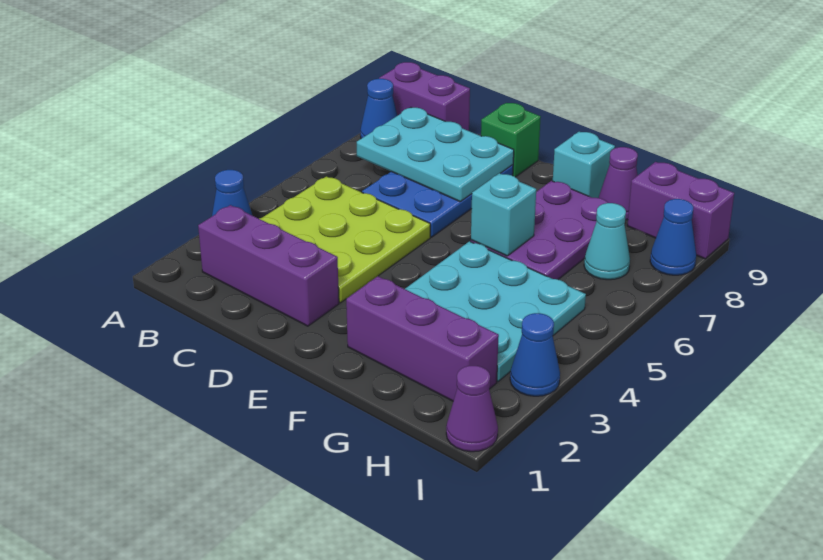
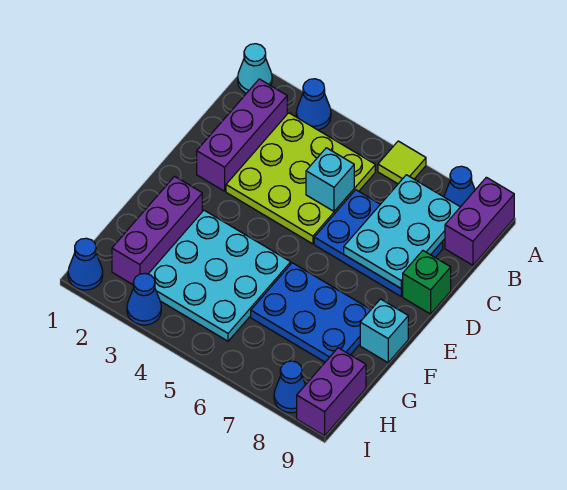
none -> lime tile A6 level 1
purple plate F6:G8 level 1 -> blue plate F6:G8 level 1
cyan brick F6 level 2 -> cyan brick C5 level 2
purple cone G9 level 1 -> none
cyan cone H7 level 1 -> cyan cone A1 level 1
purple cone I1 level 1 -> blue cone I1 level 1

